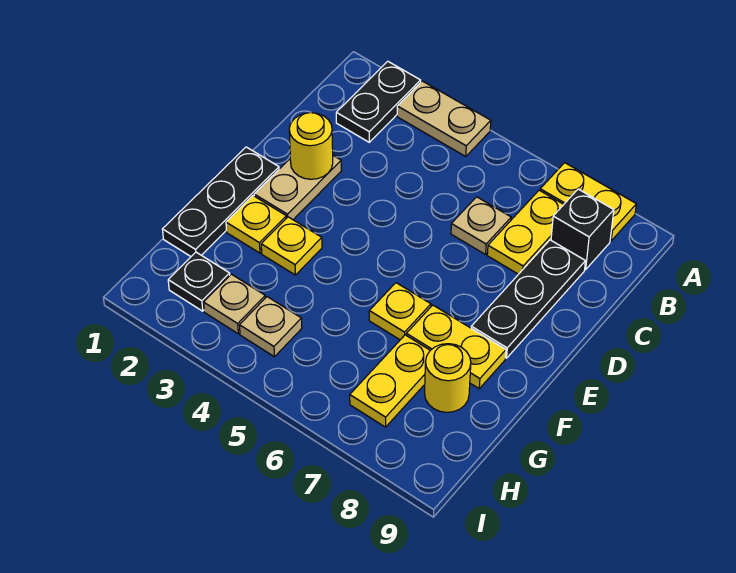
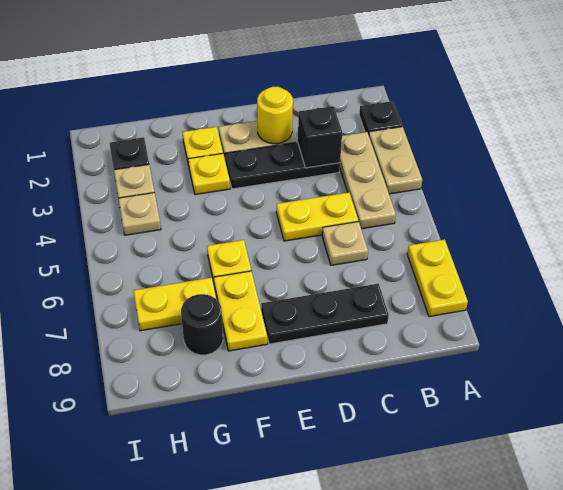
black plate A2:B2 level 1 -> black plate A2 level 1
none -> tan plate B3:B5 level 1
yellow plate B7:C7 level 1 -> yellow plate C5:D5 level 1
black brick B8 level 1 -> black brick C3 level 2
black plate E1:G1 level 1 -> black plate C3:E3 level 1
yellow round brick G8 level 1 -> black round brick G8 level 1

